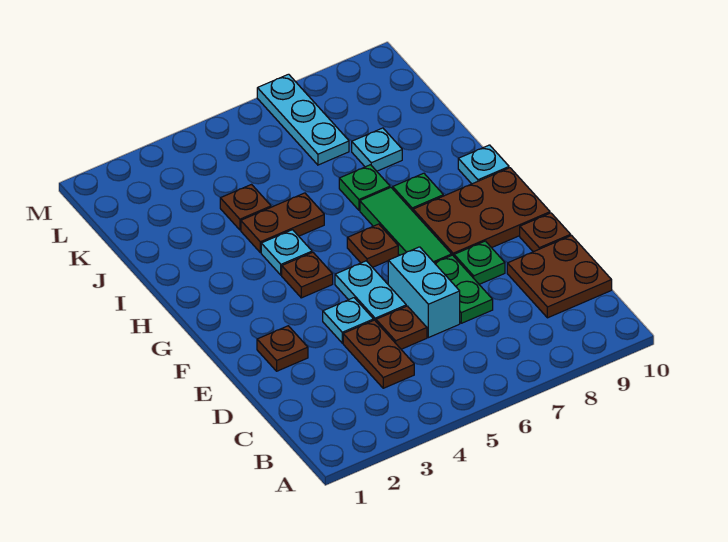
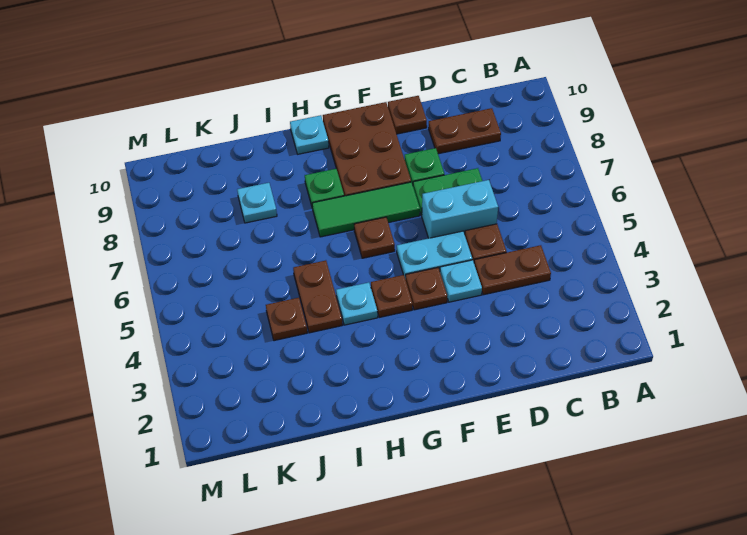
brown plate C9:D10 level 1 -> brown plate C9:D9 level 1
brown plate E2 level 1 -> brown plate F4 level 1
green plate I7 level 1 -> none
cyan plate K7:M7 level 1 -> none

